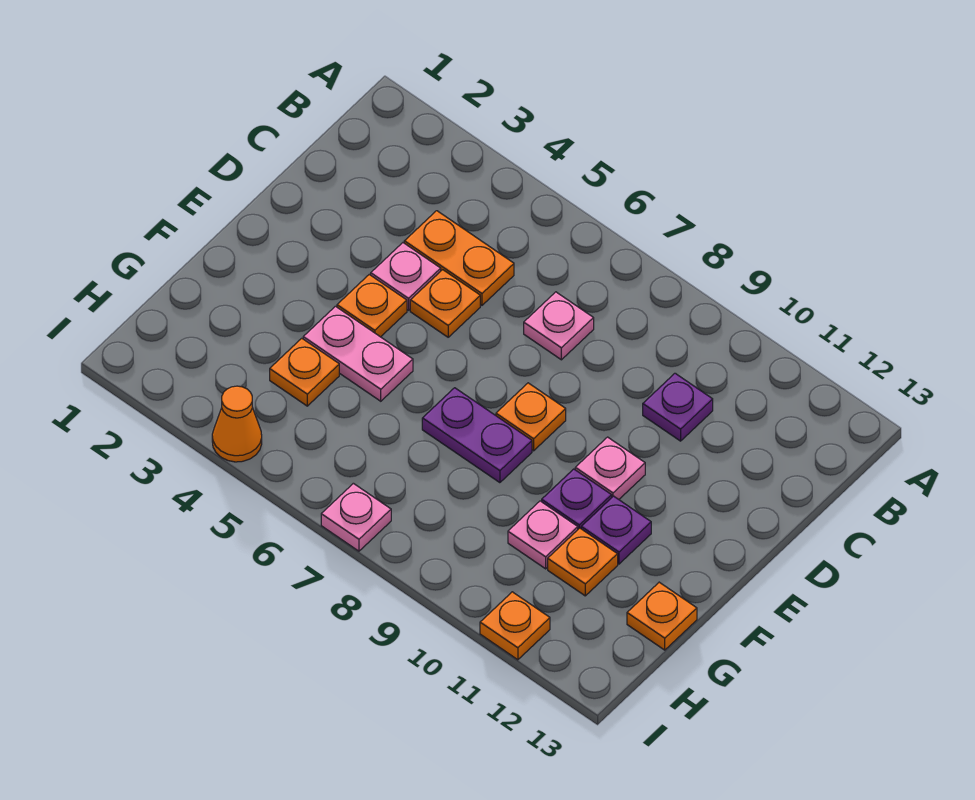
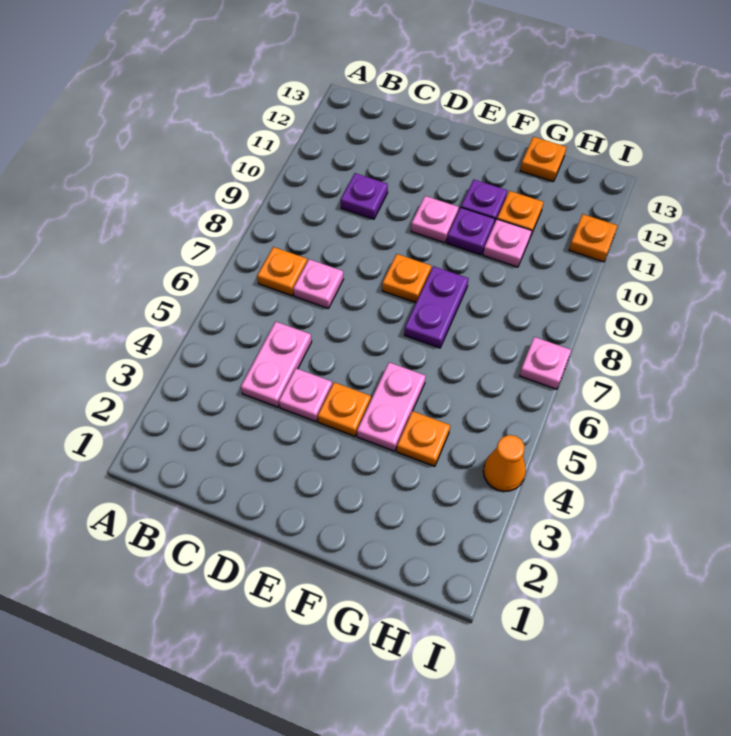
orange plate C4:C5 level 1 -> pink plate C4:C5 level 1
orange plate D5 level 1 -> orange plate B7 level 1

